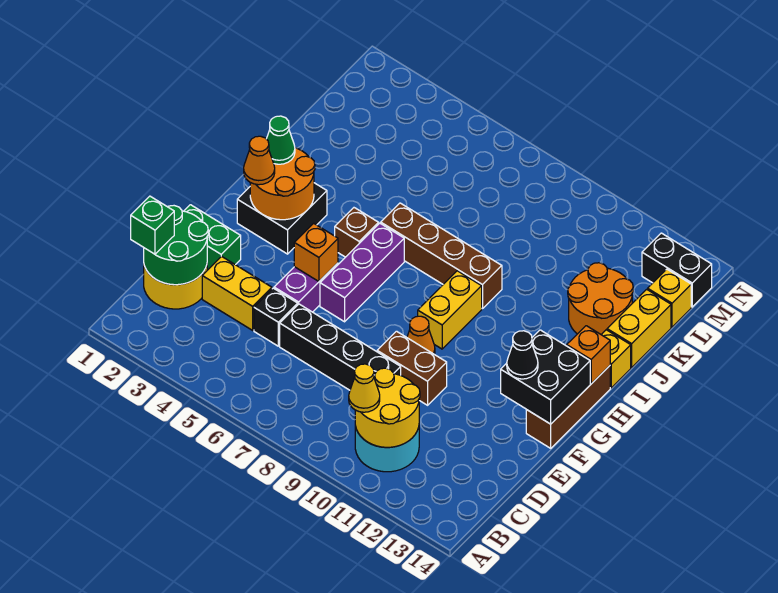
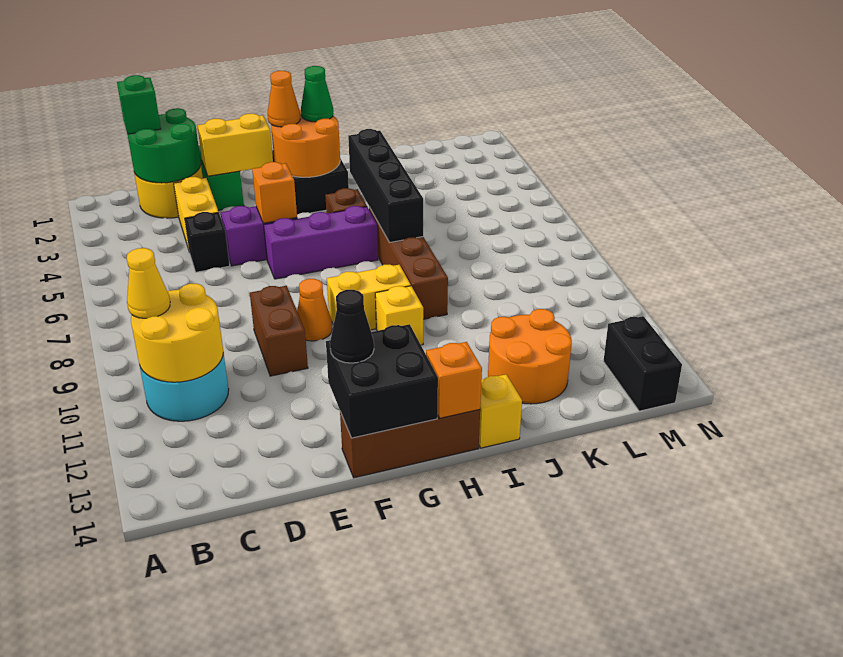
black brick D6:D9 level 1 -> black brick I4:I7 level 2
yellow brick J14:K14 level 1 -> yellow brick E2:F2 level 2
yellow brick L14 level 1 -> yellow brick H10 level 1

